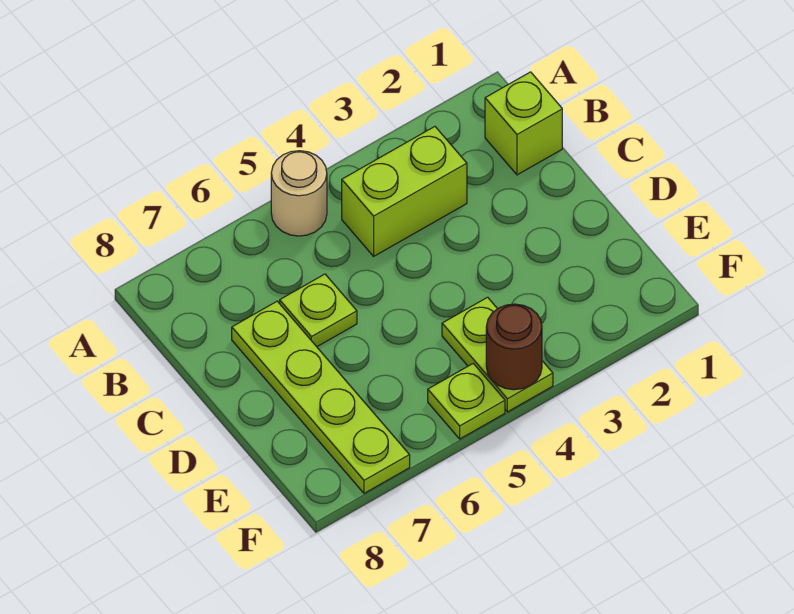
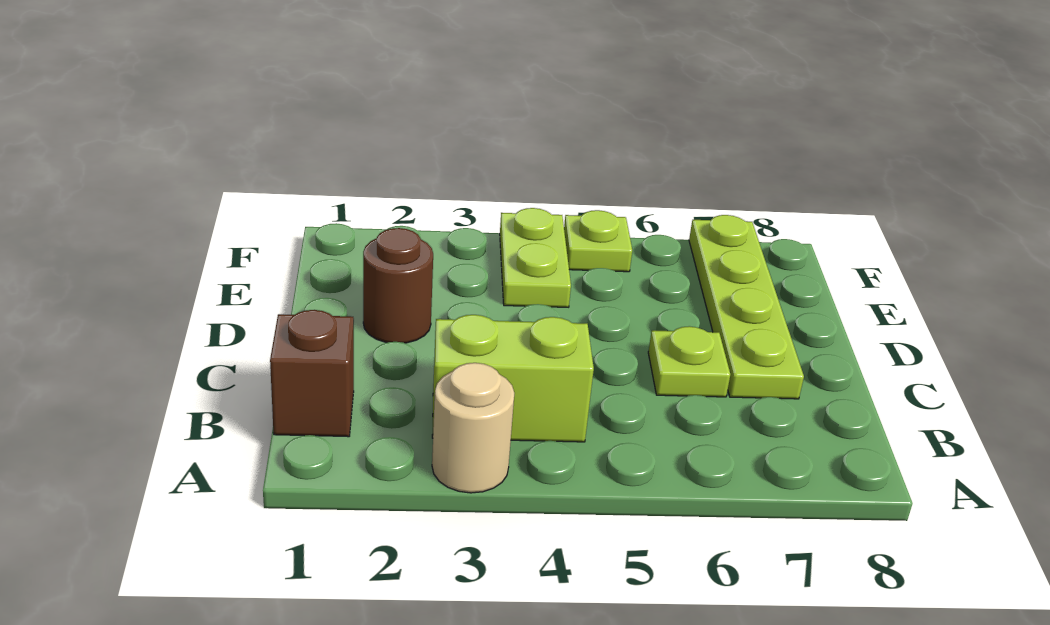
tan round brick A5 level 1 -> tan round brick A3 level 1
lime brick B1 level 1 -> brown brick B1 level 1
brown round brick F4 level 2 -> brown round brick D2 level 1

